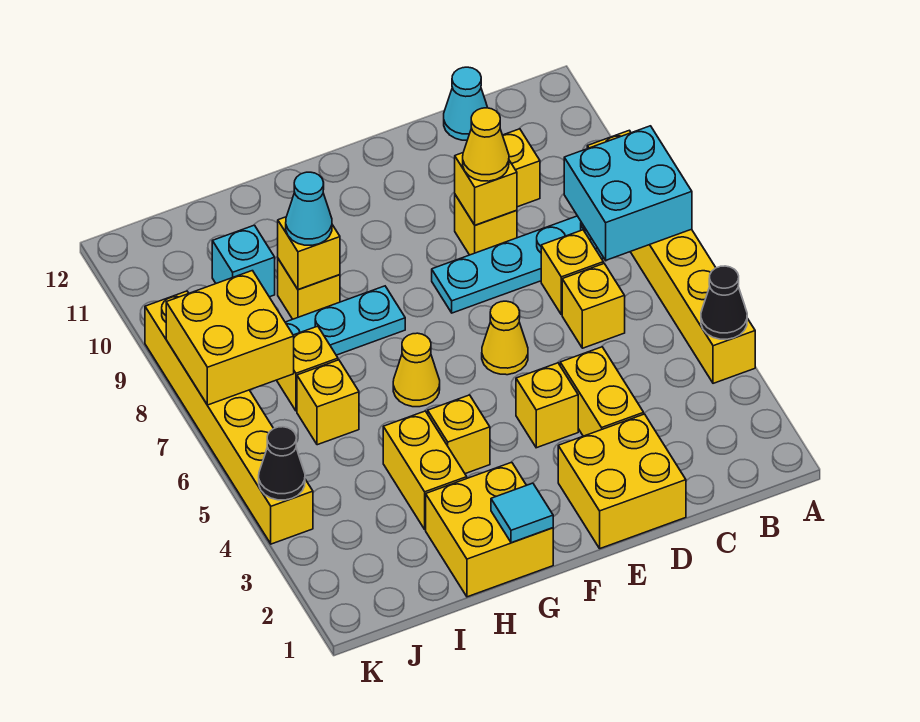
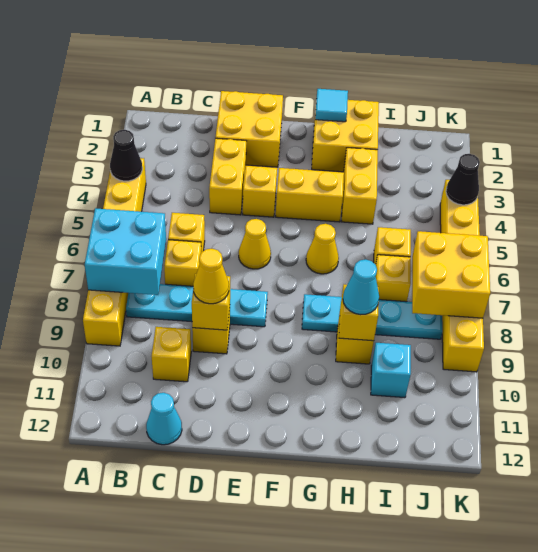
yellow brick G4 level 1 -> yellow brick F4:G4 level 1

